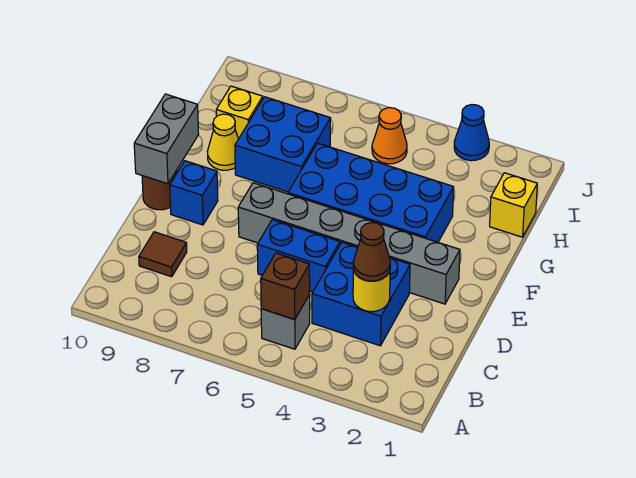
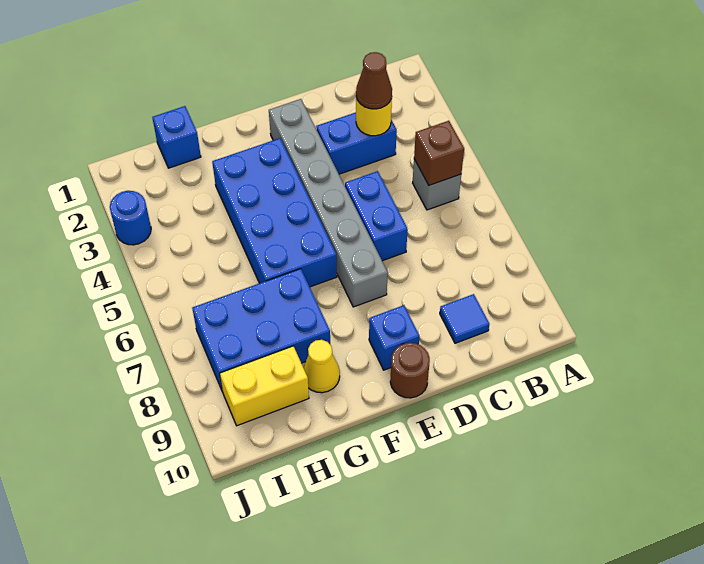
blue brick C3:D4 level 1 -> blue brick C3:D3 level 1
brown tile C9 level 1 -> blue tile C9 level 1
grey brick E10:F10 level 2 -> none
blue brick G7:H8 level 1 -> blue brick G7:I8 level 1
yellow brick H1 level 1 -> blue brick H1 level 1
yellow brick H9 level 1 -> yellow brick H9:I9 level 1
orange cone I5 level 1 -> none
blue cone J3 level 1 -> blue round brick J3 level 1

